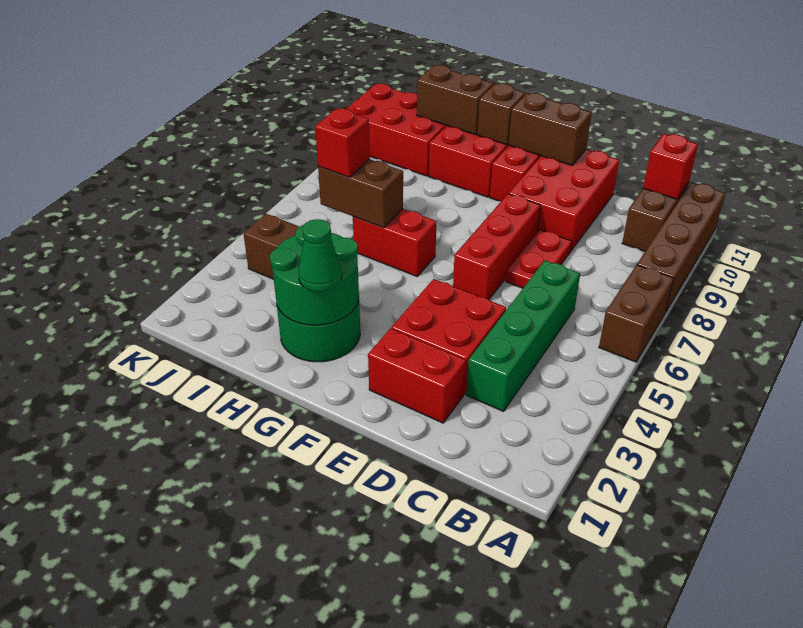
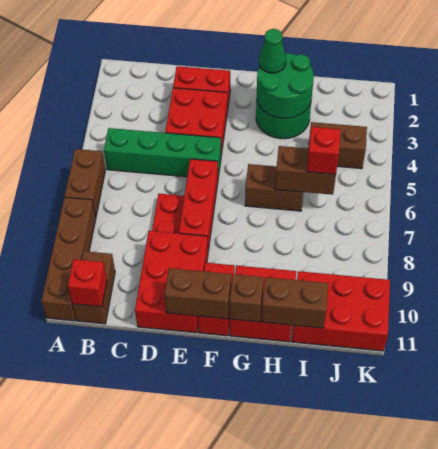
green brick C3:C6 level 1 -> green brick B5:E5 level 1
red brick G6:H6 level 1 -> brown brick G6:H6 level 1

